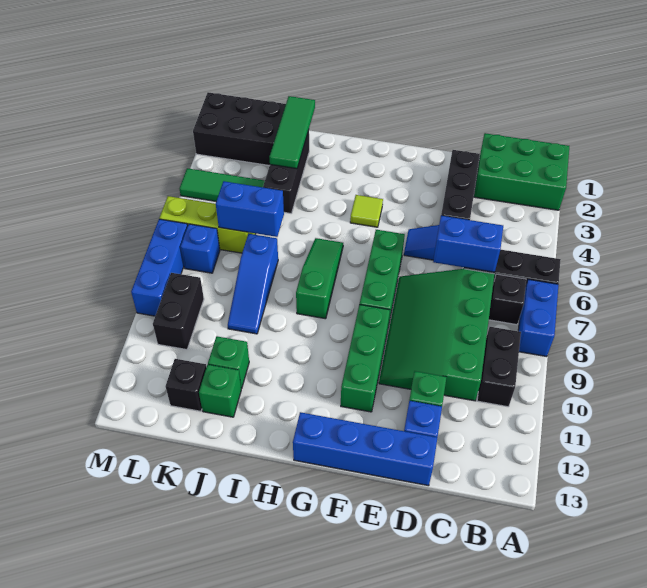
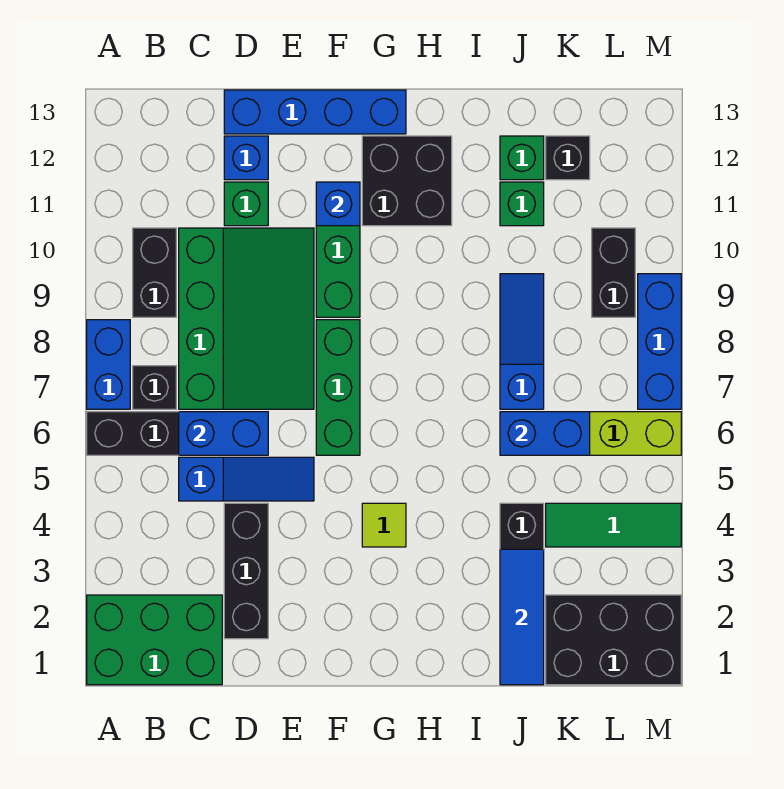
none -> black brick G11:H12 level 1
green slope H6:H8 level 1 top 8 -> none
green tile J1:J3 level 2 -> blue tile J1:J3 level 2
blue brick L7 level 1 -> blue brick F11 level 2

